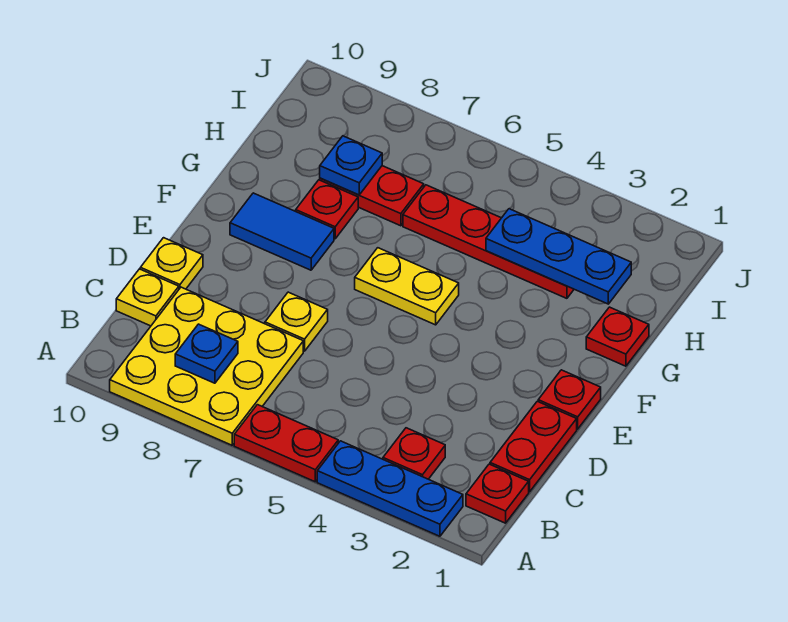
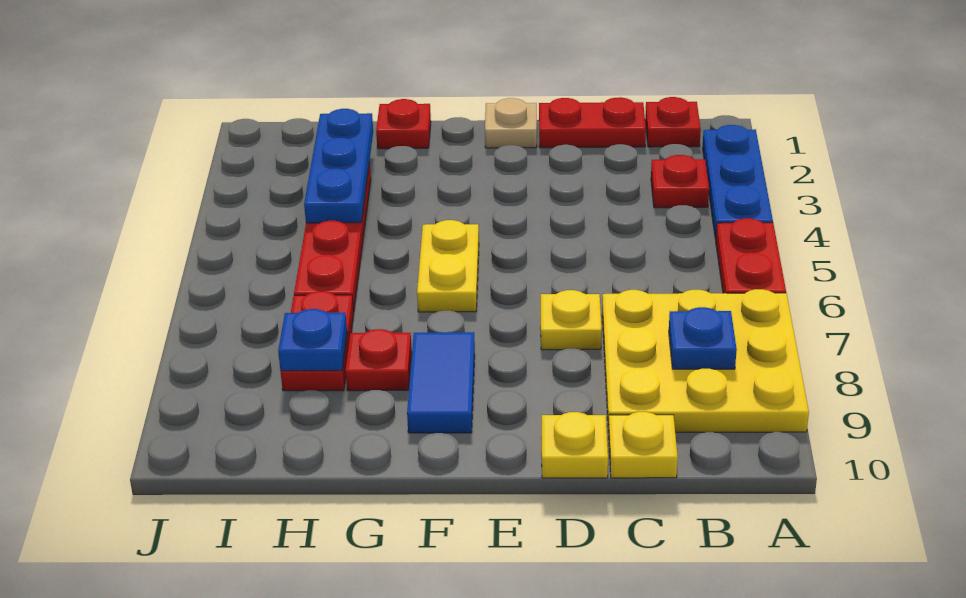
red plate E1 level 1 -> tan plate E1 level 1

